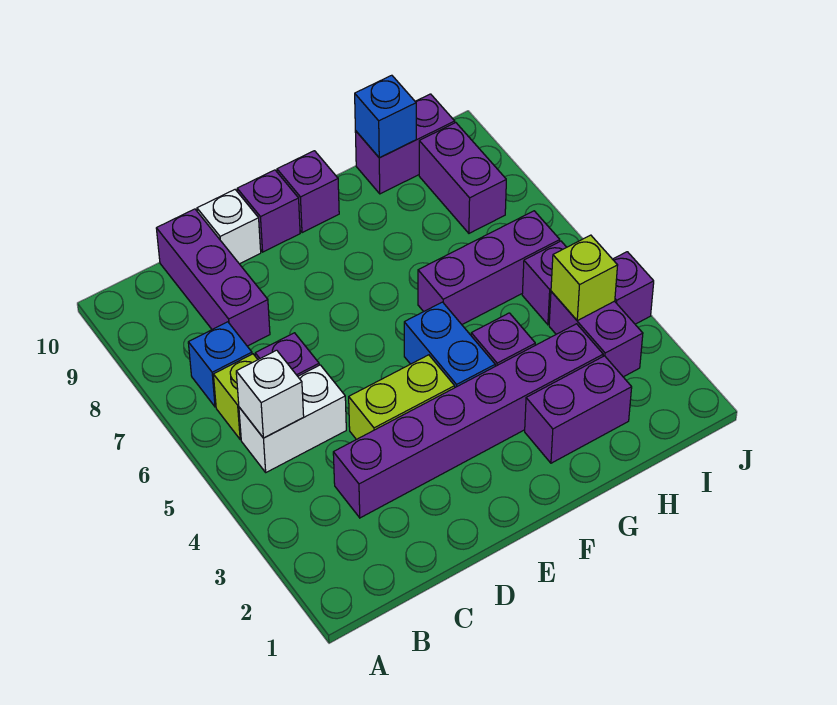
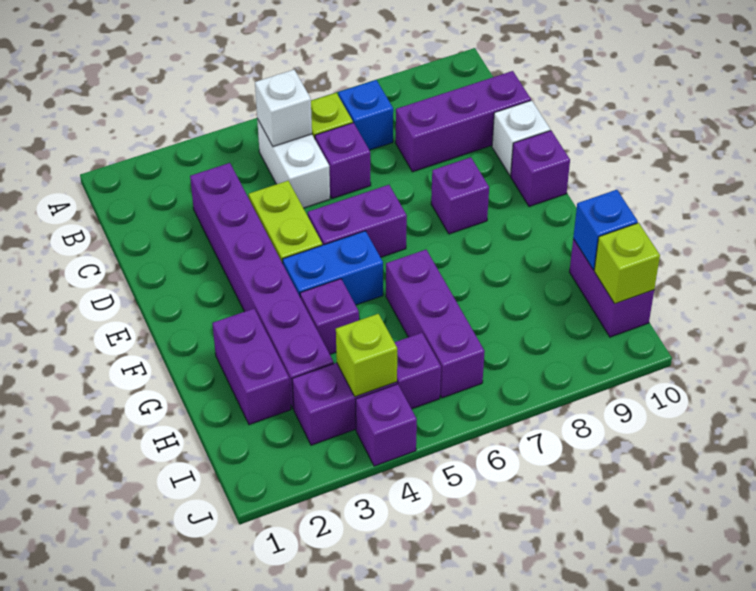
purple brick F10 level 1 -> purple brick E8 level 1
purple brick I8:I9 level 1 -> purple brick E5:E6 level 1
none -> lime brick I10 level 2

